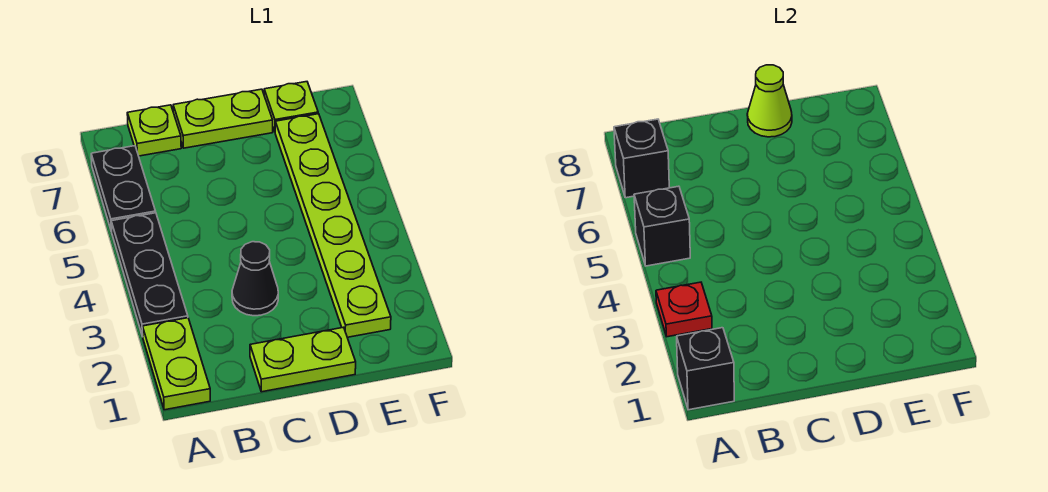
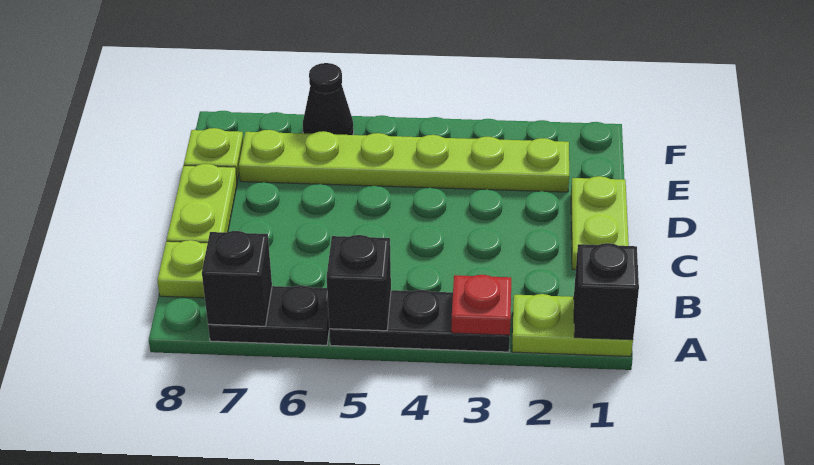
black cone C3 level 1 -> black cone F6 level 1
lime cone D8 level 2 -> none

